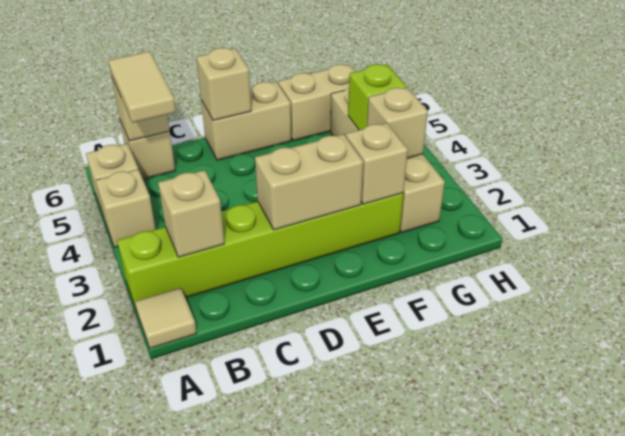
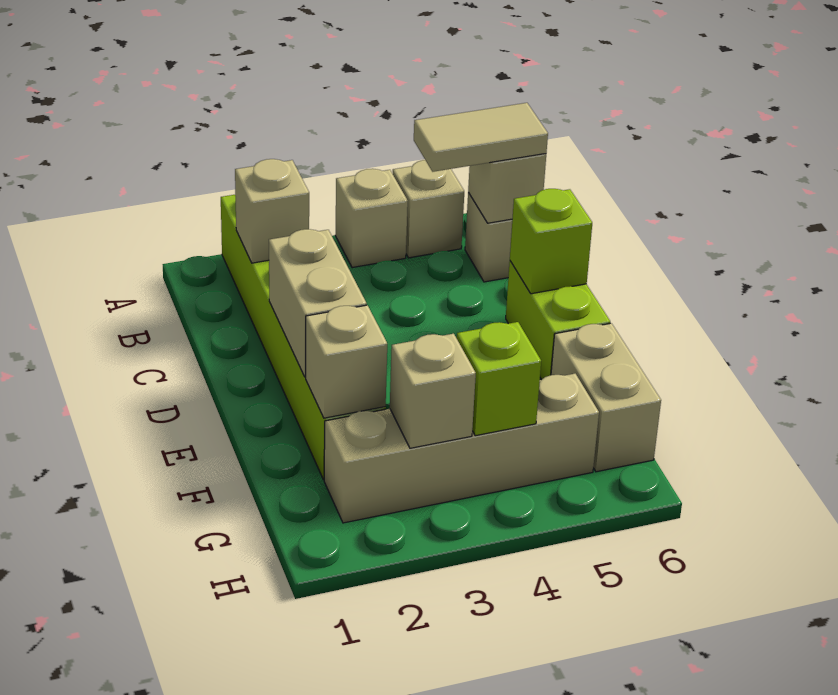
tan tile A1 level 1 -> none
tan brick D6:E6 level 1 -> lime brick D6:E6 level 1
tan brick D6 level 2 -> lime brick D6 level 2

